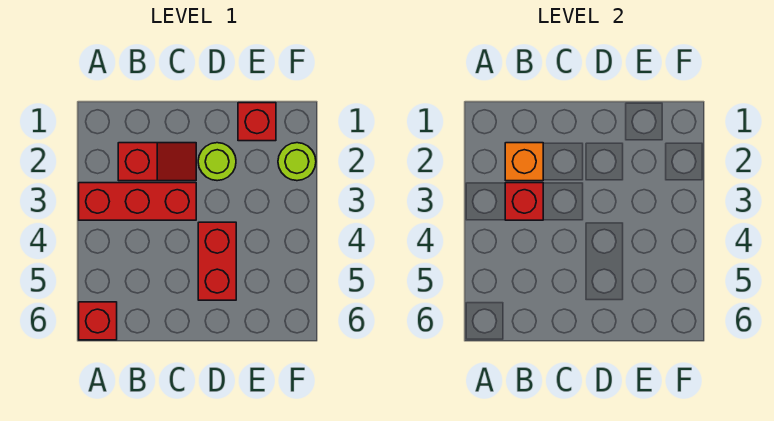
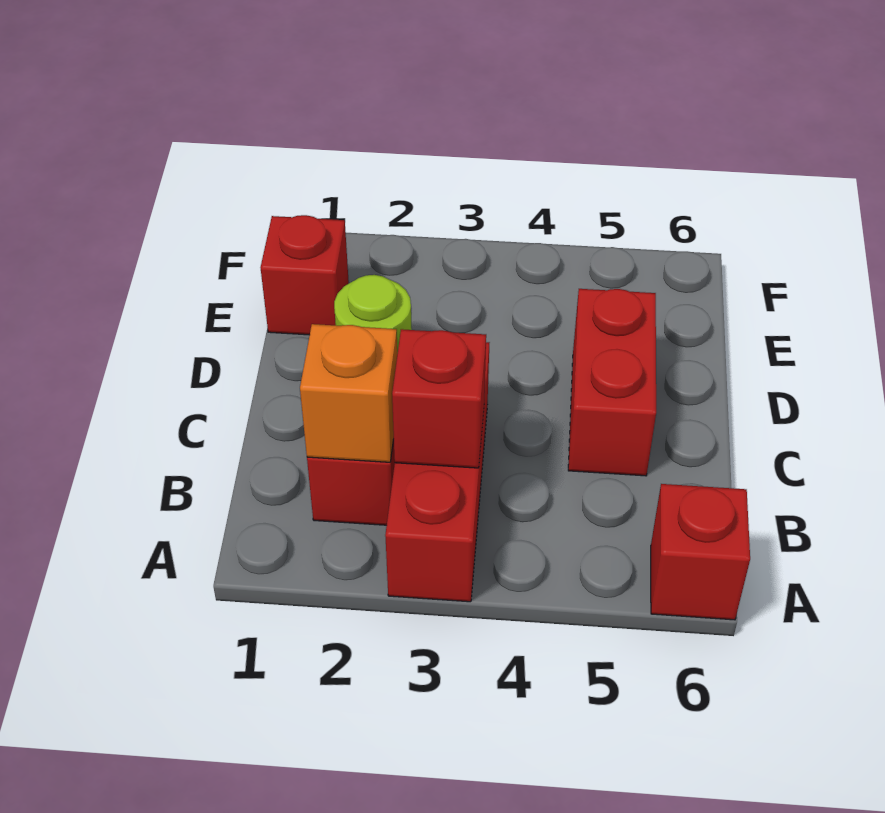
red brick D4:D5 level 1 -> red brick C5:D5 level 1
lime round brick F2 level 1 -> none

